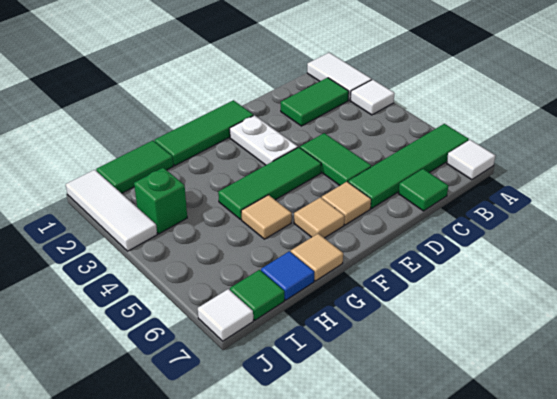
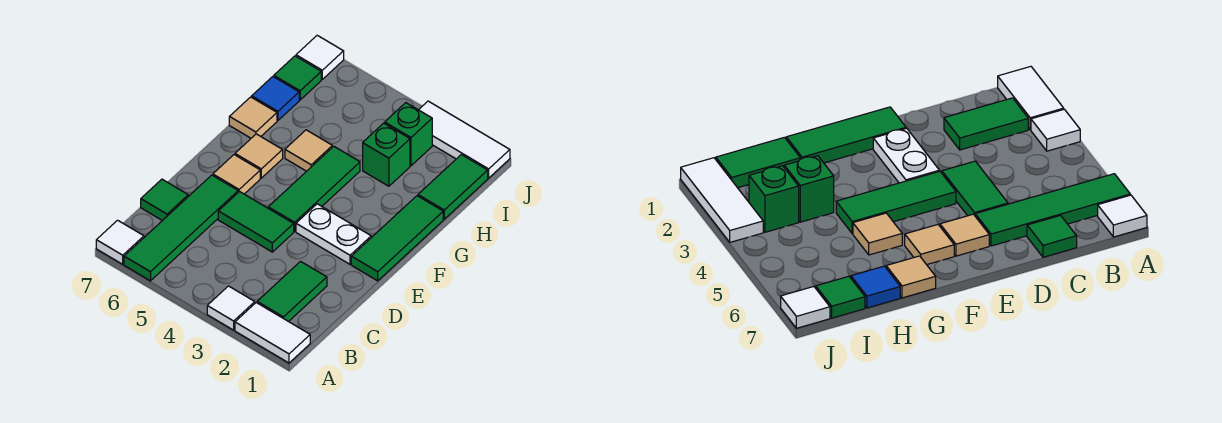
none -> green brick H3 level 1

